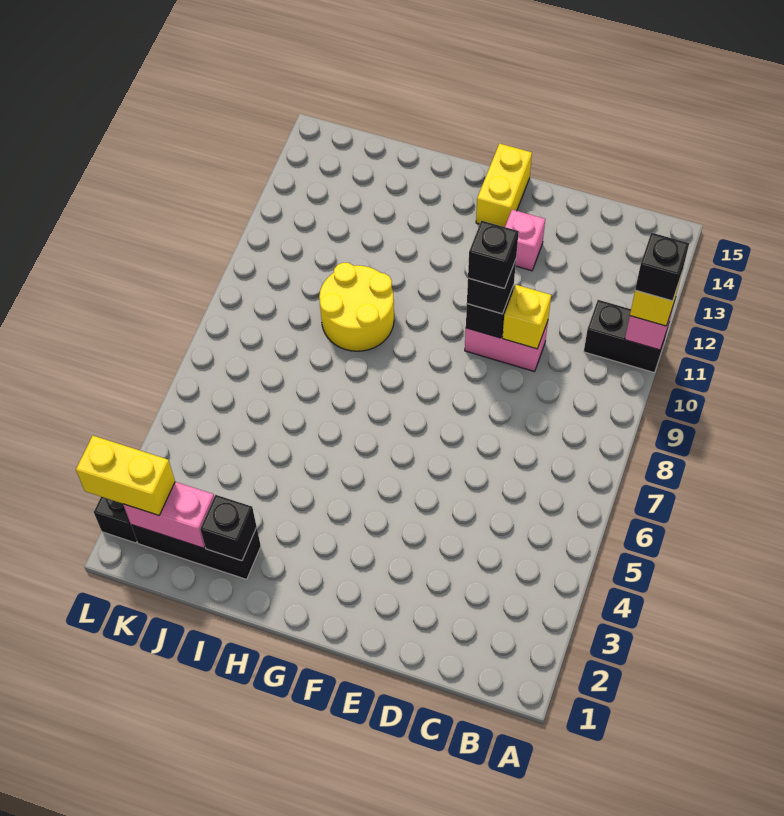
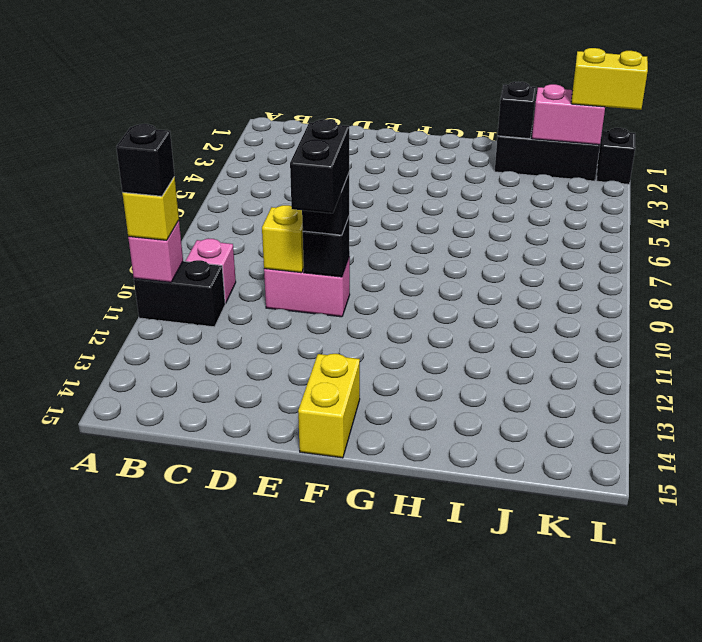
black brick E10 level 4 -> black brick E10:E11 level 4
pink brick E13 level 1 -> pink brick B10 level 1
yellow round brick H9:I10 level 1 -> none

